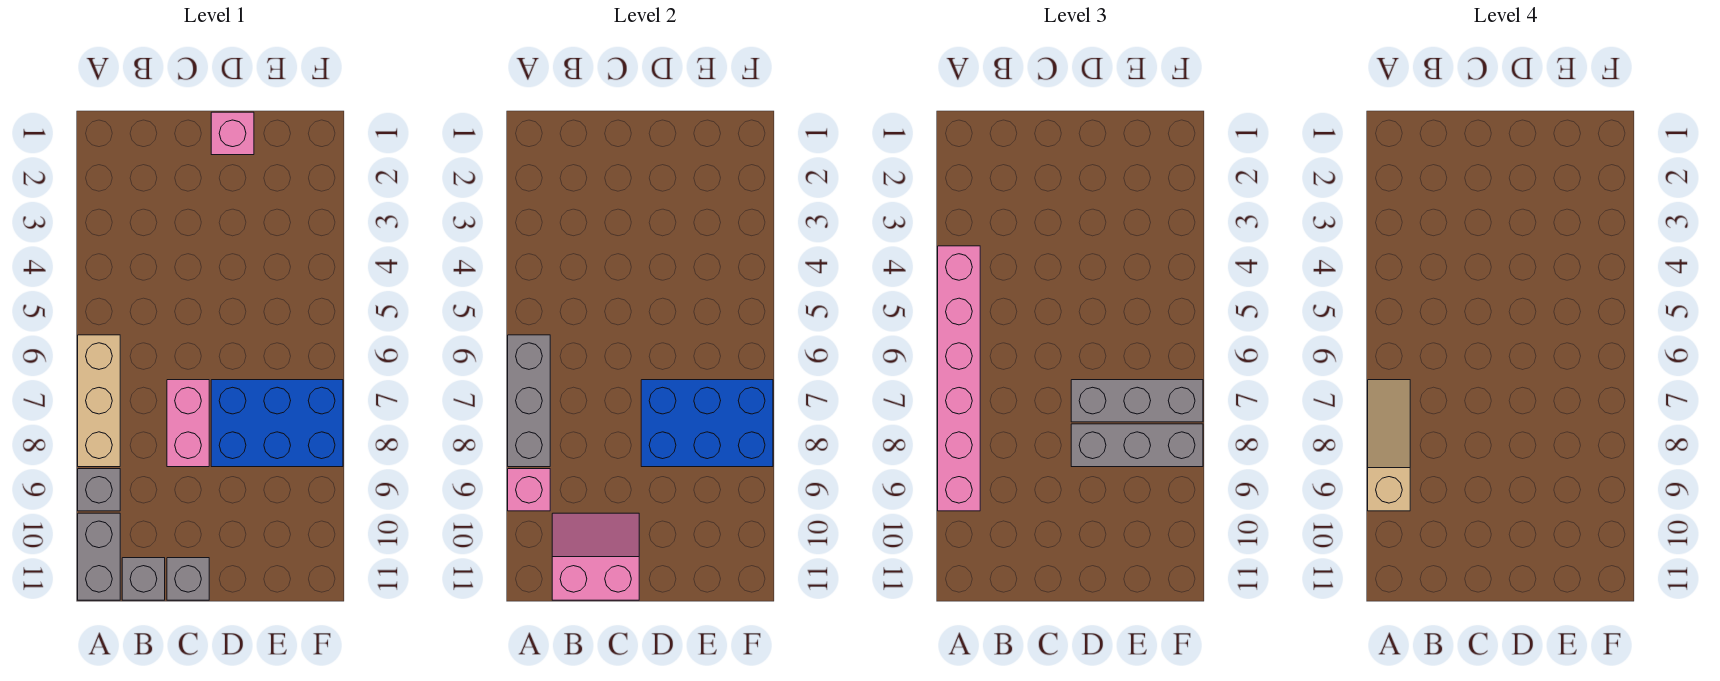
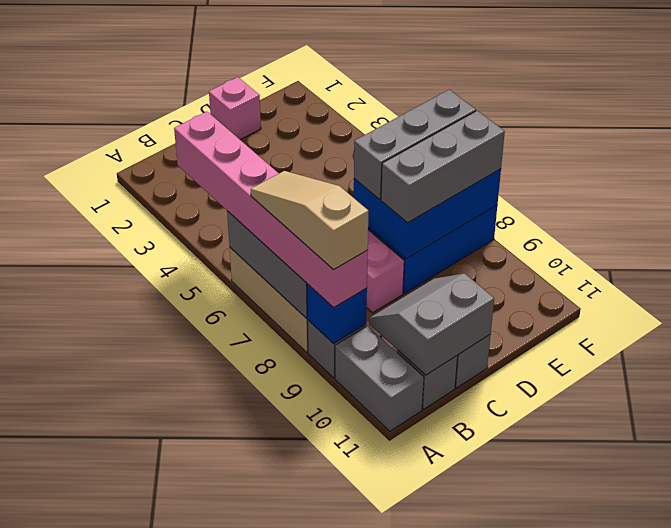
pink brick A9 level 2 -> blue brick A9 level 2
pink slope B10:C11 level 2 top 11 -> grey slope B10:C11 level 2 top 11

